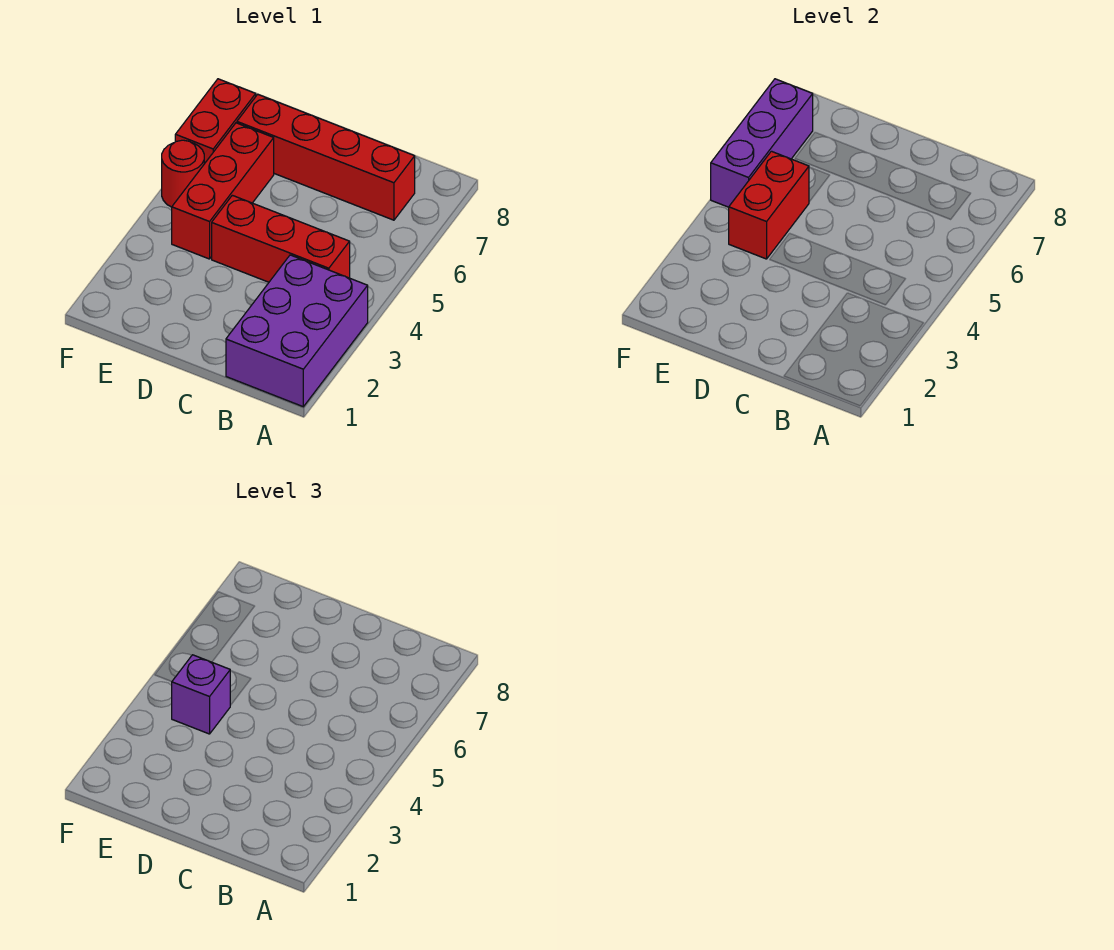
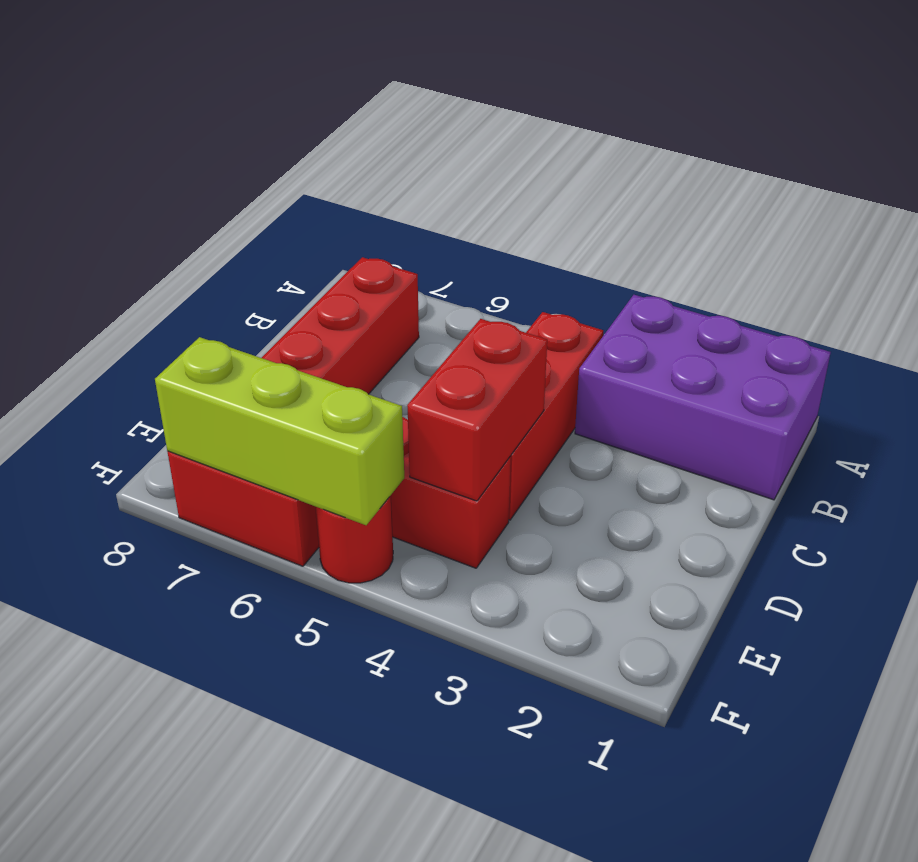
red brick E4:E5 level 2 -> red brick D4:E4 level 2
purple brick E4 level 3 -> none
purple brick F5:F7 level 2 -> lime brick F5:F7 level 2

